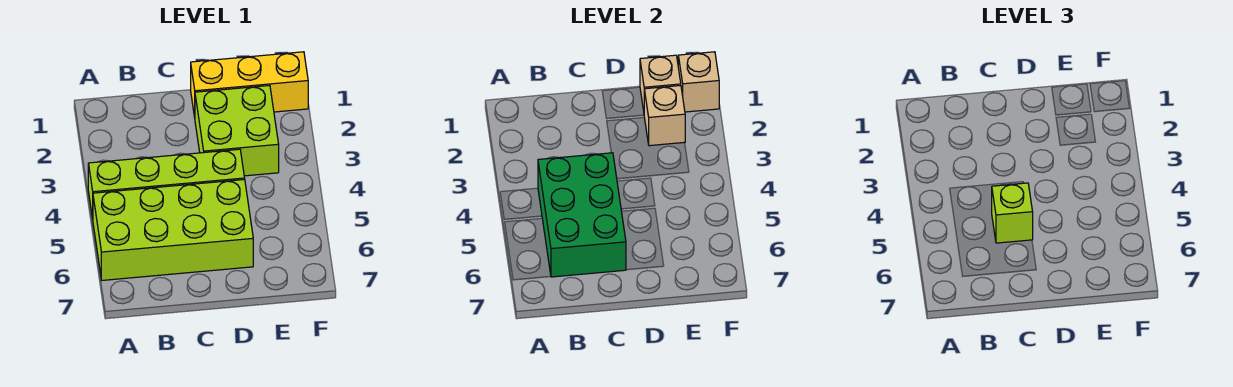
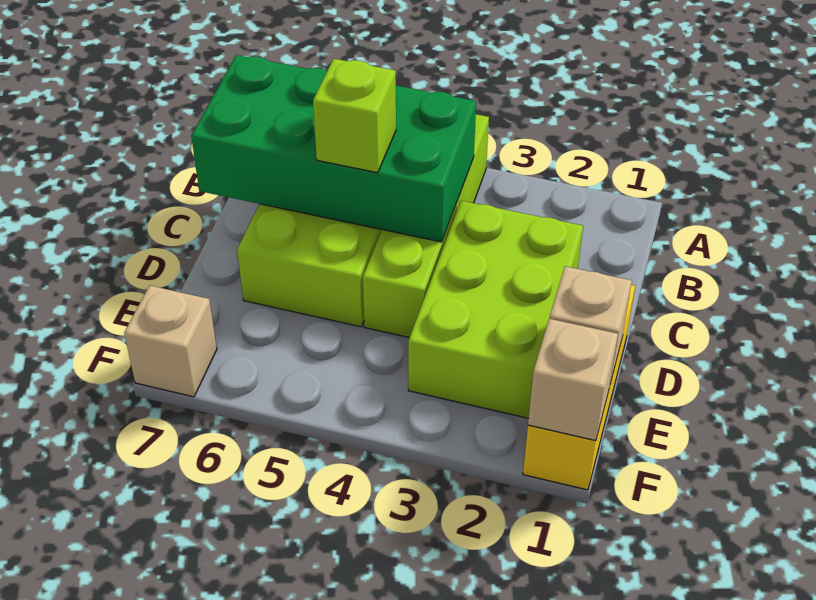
green brick B4:C6 level 2 -> green brick B4:C7 level 2
lime brick D2:E3 level 1 -> lime brick C2:E3 level 1
tan brick E2 level 2 -> tan brick F7 level 1

